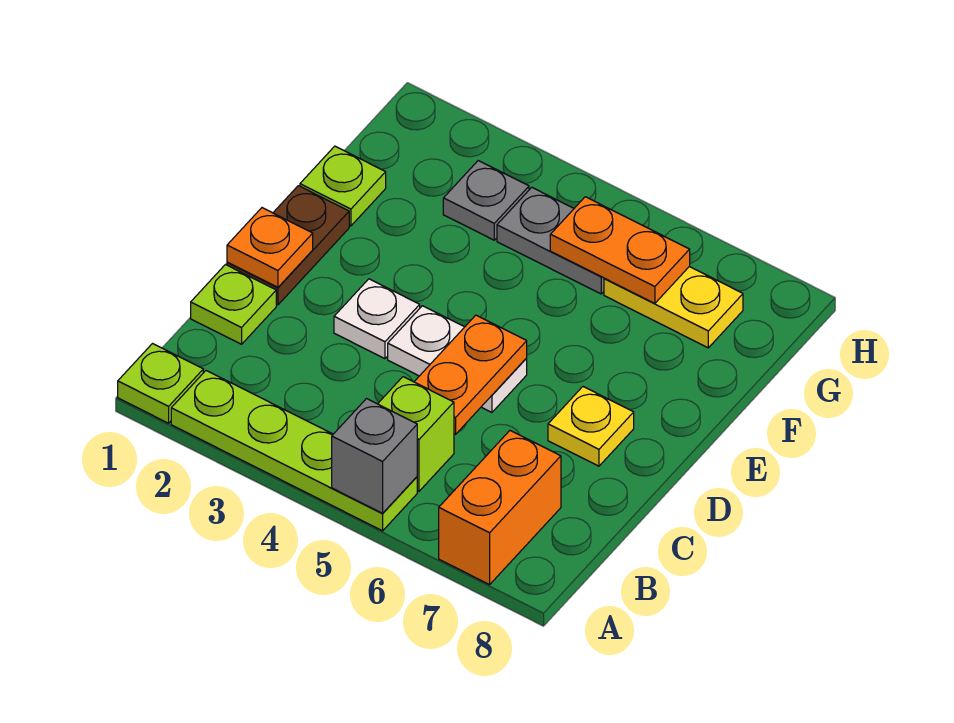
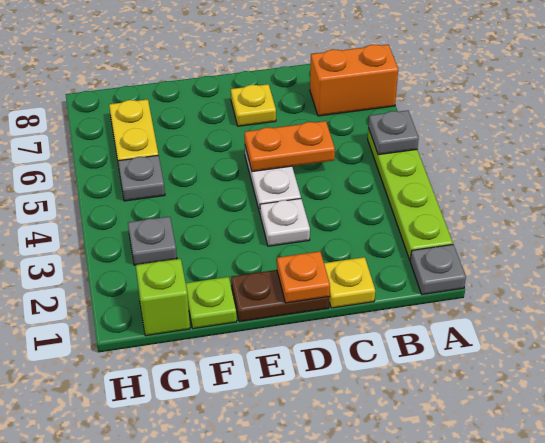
lime plate A1 level 1 -> grey plate A1 level 1
grey brick A5 level 2 -> grey plate A5 level 2
lime brick B5 level 1 -> lime brick G1 level 1
lime plate C1 level 1 -> yellow plate C1 level 1
grey plate G4:G5 level 1 -> grey plate G5 level 1
orange plate G5:G6 level 2 -> none

